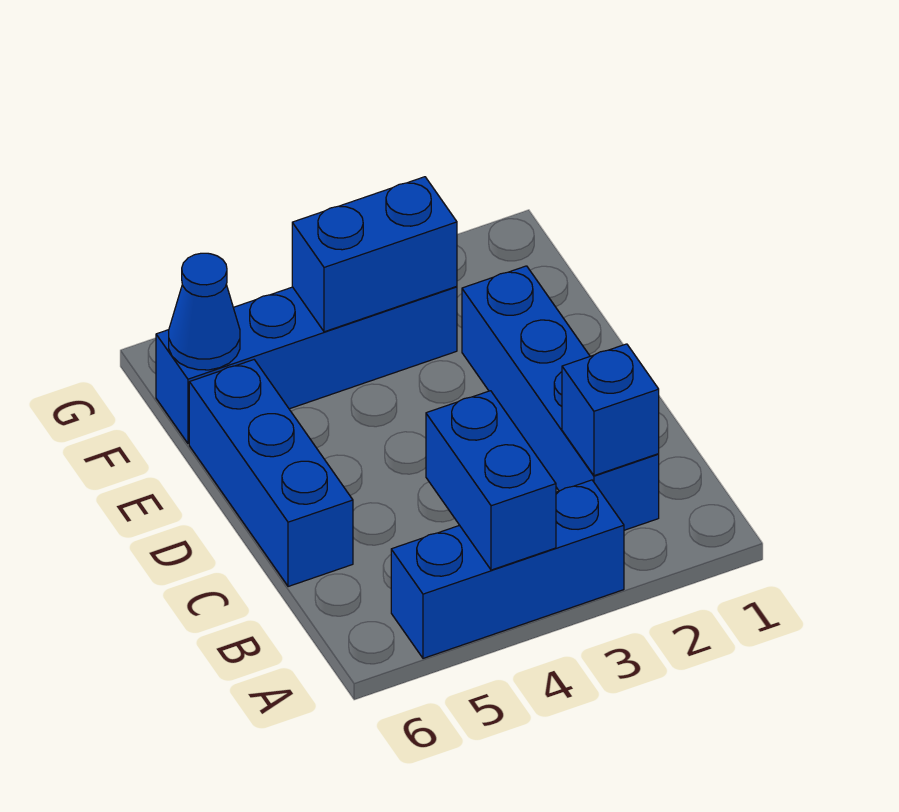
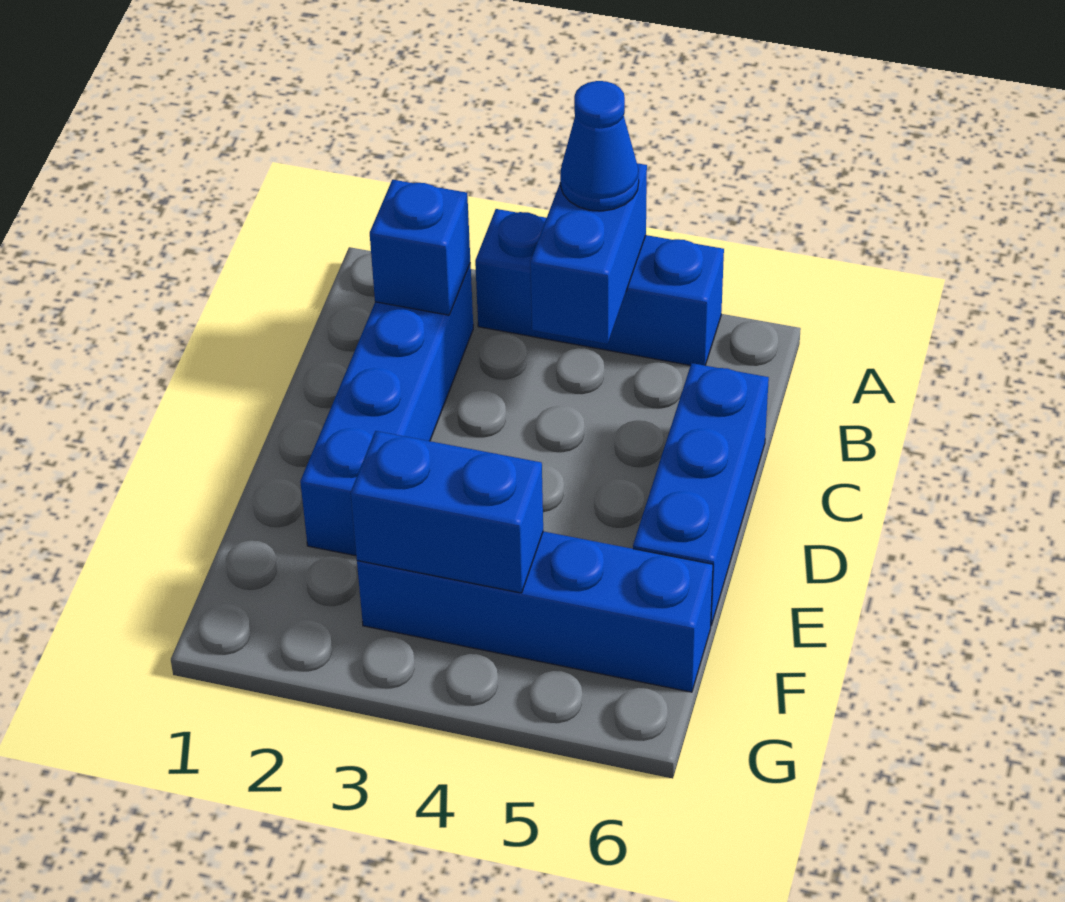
blue cone F6 level 2 -> blue cone A4 level 3

